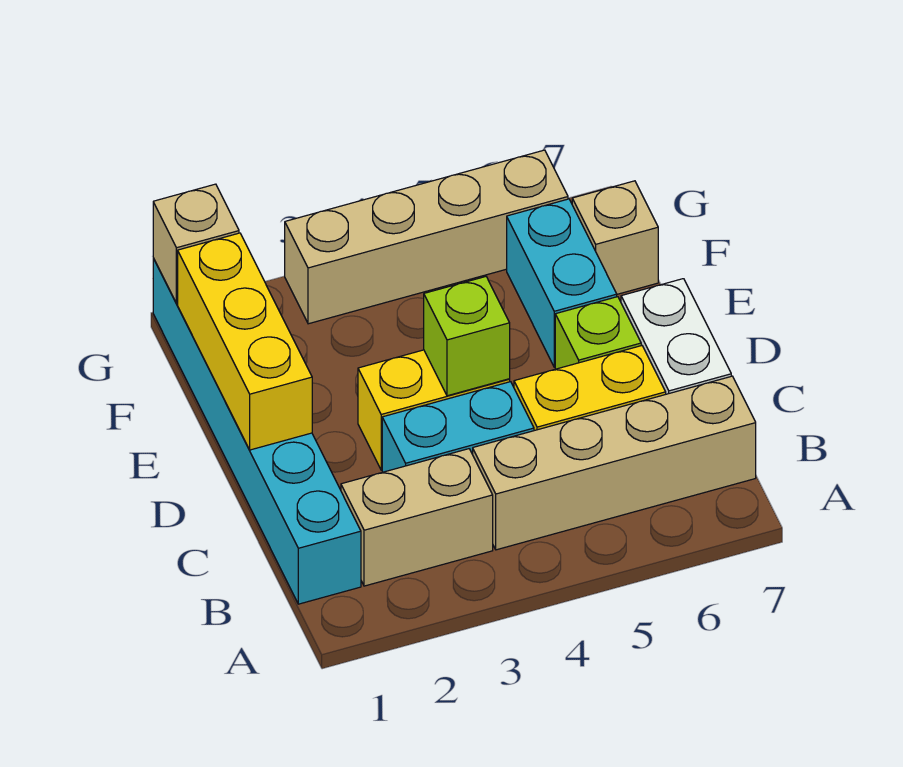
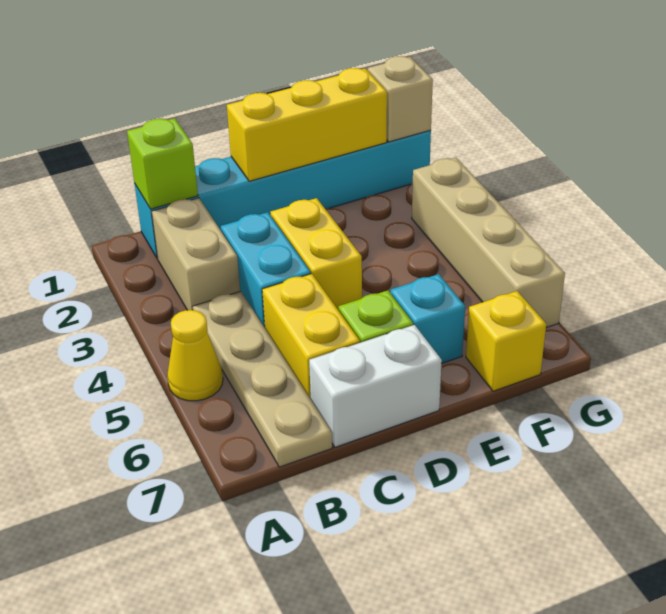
none -> yellow cone A5 level 1
tan brick B4:B7 level 1 -> tan plate B4:B7 level 1
lime brick D4 level 2 -> lime brick B1 level 2
cyan brick E6:F6 level 1 -> cyan brick E6 level 1
tan brick F7 level 1 -> yellow brick F7 level 1

